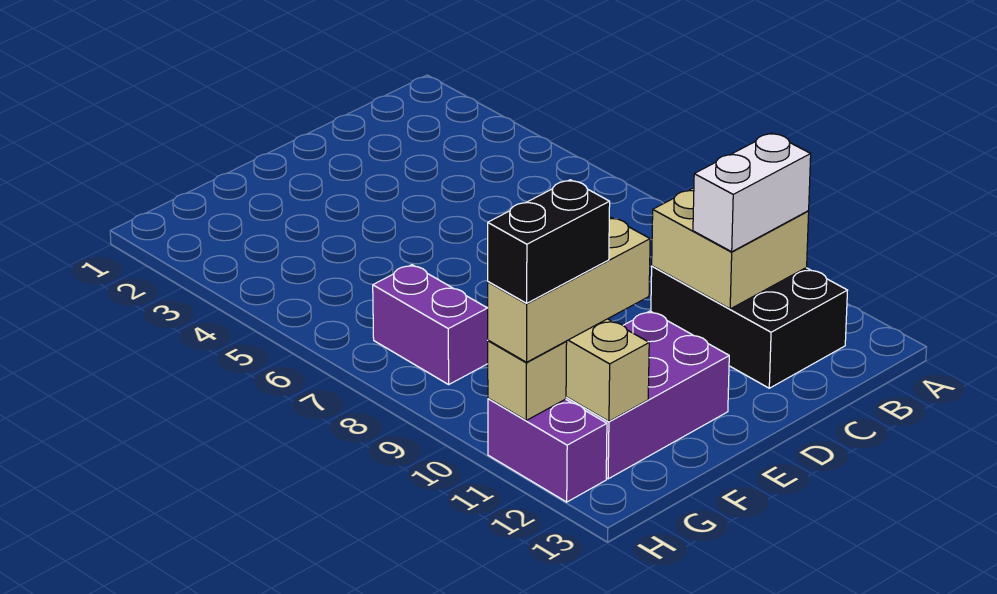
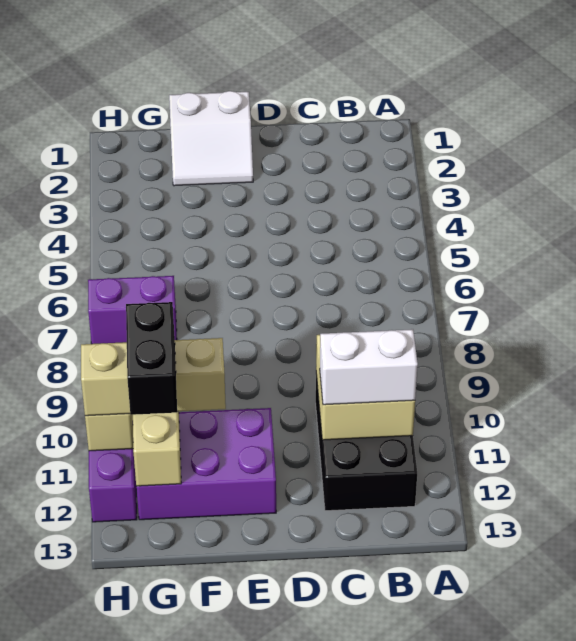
none -> white slope E1:F2 level 1 top 1
purple brick G7:G8 level 1 -> purple brick G7:H7 level 1
black brick G11:H11 level 4 -> black brick G11:G12 level 4

